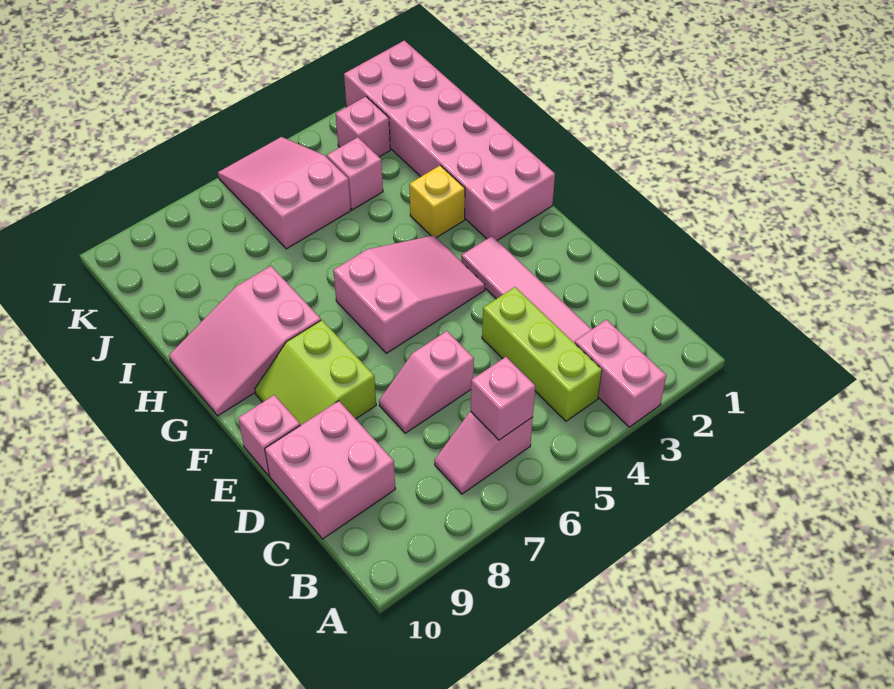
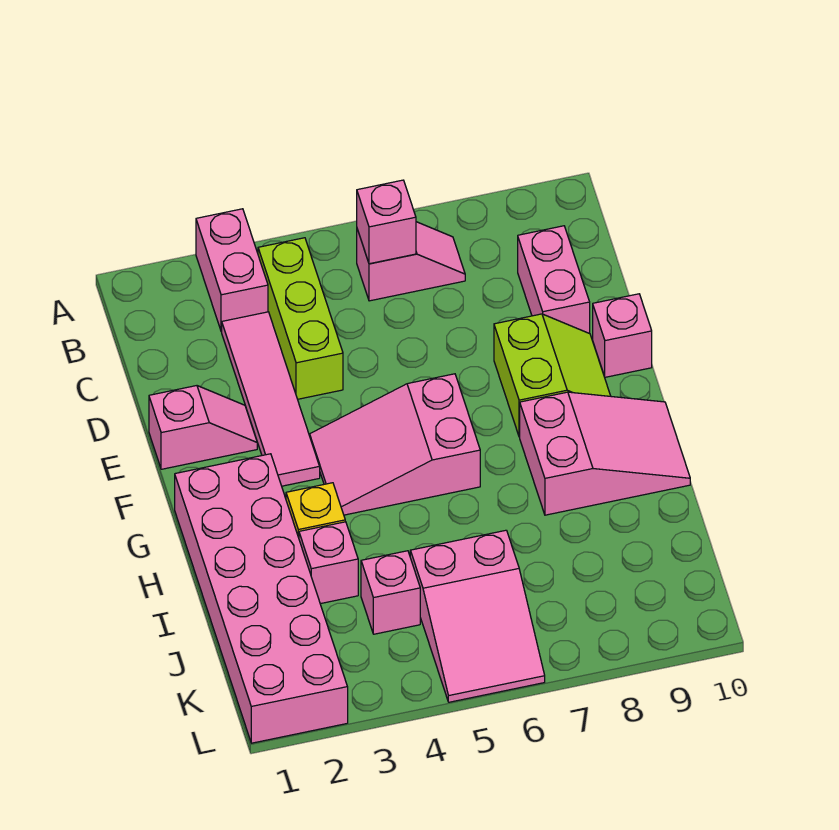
pink brick C9:D10 level 1 -> pink brick C9:D9 level 1
pink slope D6:D7 level 1 top 6 -> pink slope E1:E2 level 1 top 1
pink brick K3 level 1 -> pink brick I3 level 1

